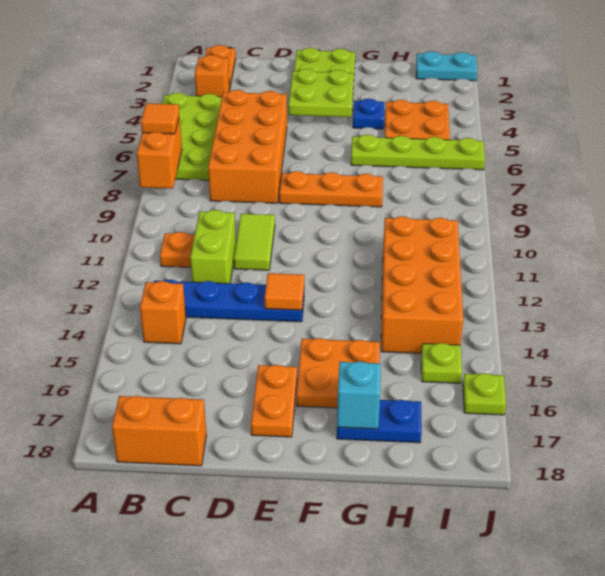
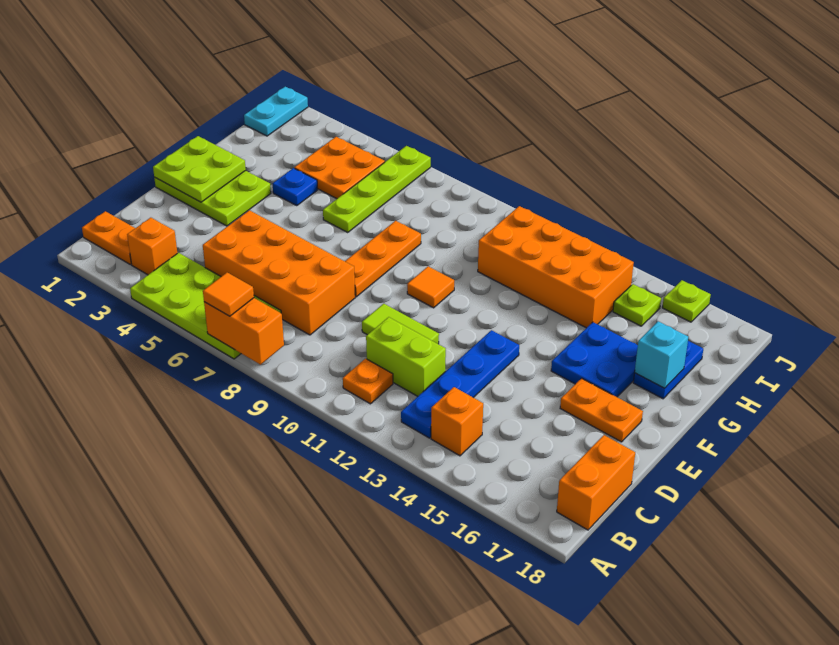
lime plate E3:F4 level 2 -> lime plate E1:F2 level 2
orange tile E13 level 2 -> orange tile F10 level 1
orange plate F15:G16 level 1 -> blue plate F15:G16 level 1

